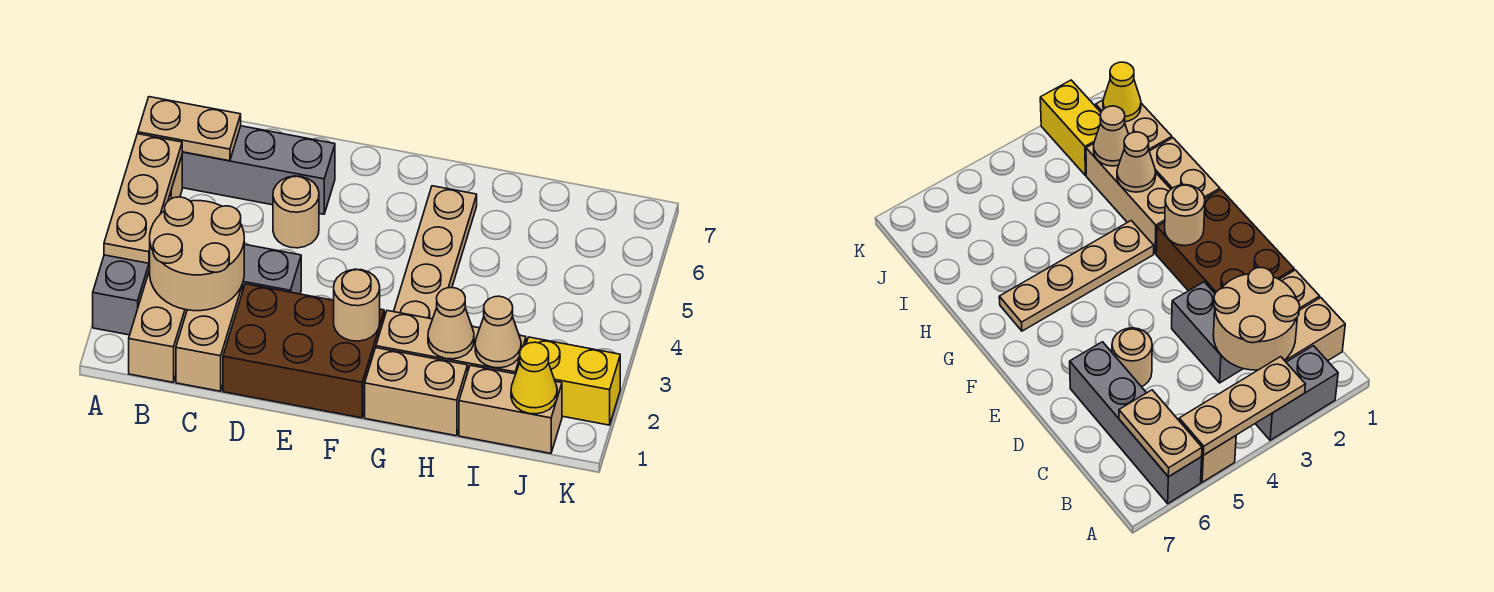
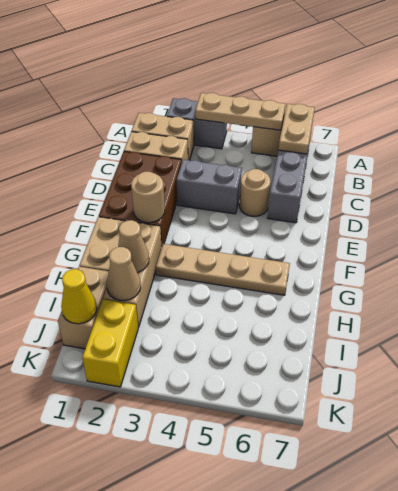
tan round brick B2:C3 level 2 -> none
grey brick C3:D3 level 1 -> grey brick D3:D4 level 1

